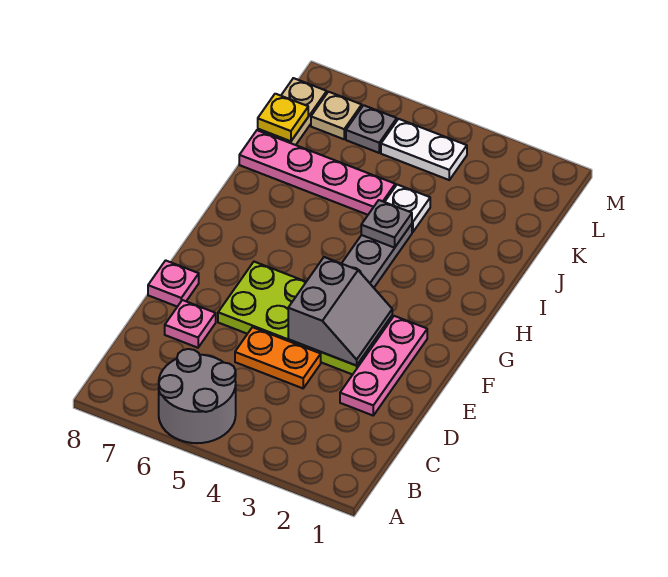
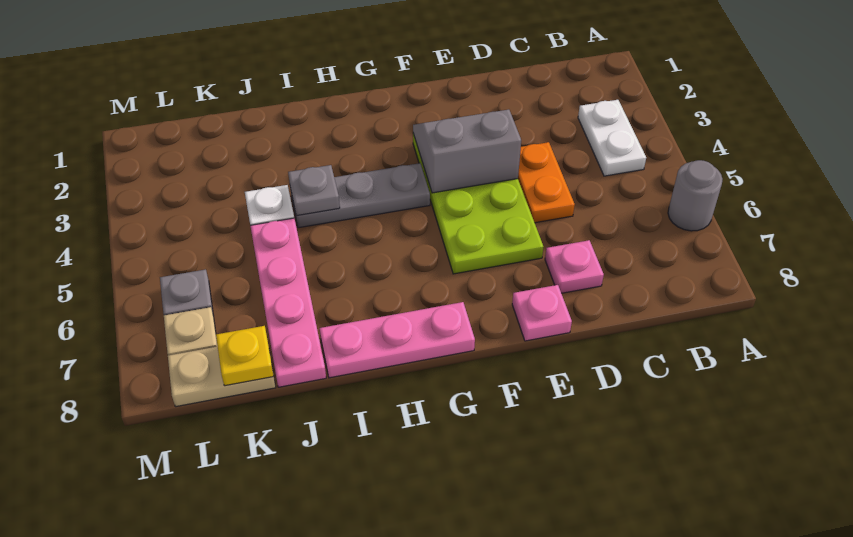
grey round brick A5:B6 level 1 -> grey round brick A6 level 1
pink plate D2:F2 level 1 -> pink plate G8:I8 level 1
white plate L4:L5 level 1 -> white plate B3:B4 level 1

